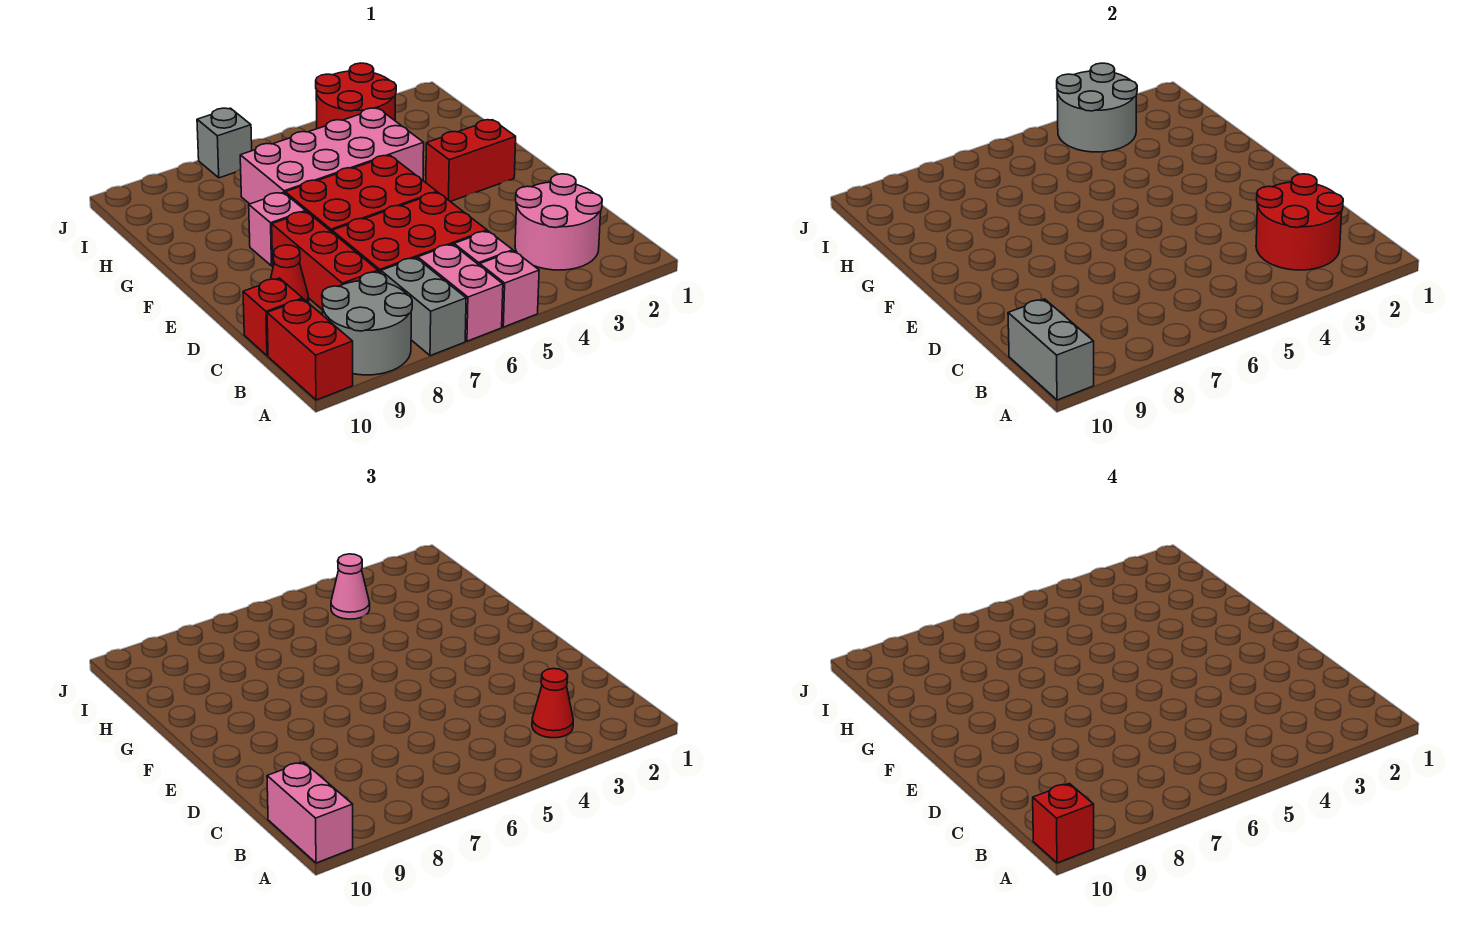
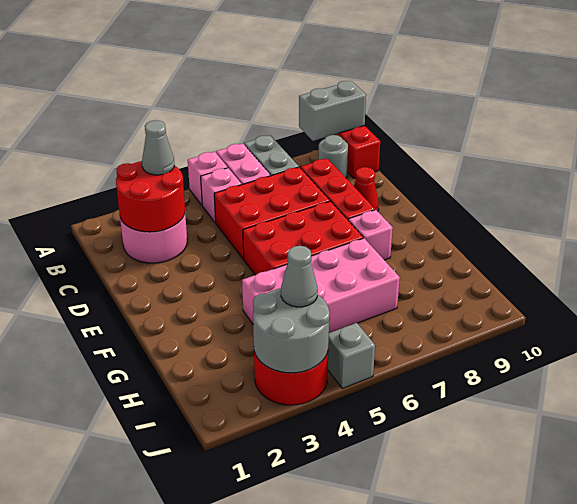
grey round brick A8:B9 level 1 -> grey round brick B9 level 1
grey brick A10:B10 level 2 -> grey brick A9:A10 level 2
pink brick A10:B10 level 3 -> none
red brick A10 level 4 -> none
red cone B3 level 3 -> grey cone B3 level 3
red brick C10 level 1 -> none
red brick F2:F3 level 1 -> none
pink cone I4 level 3 -> grey cone I4 level 3
grey brick J7 level 1 -> grey brick J5 level 1

